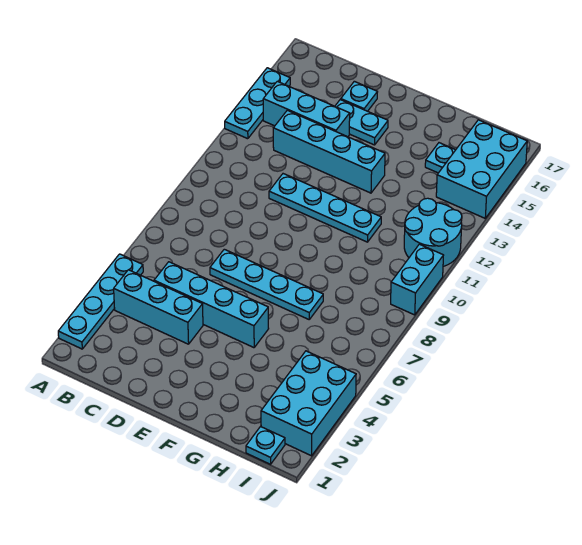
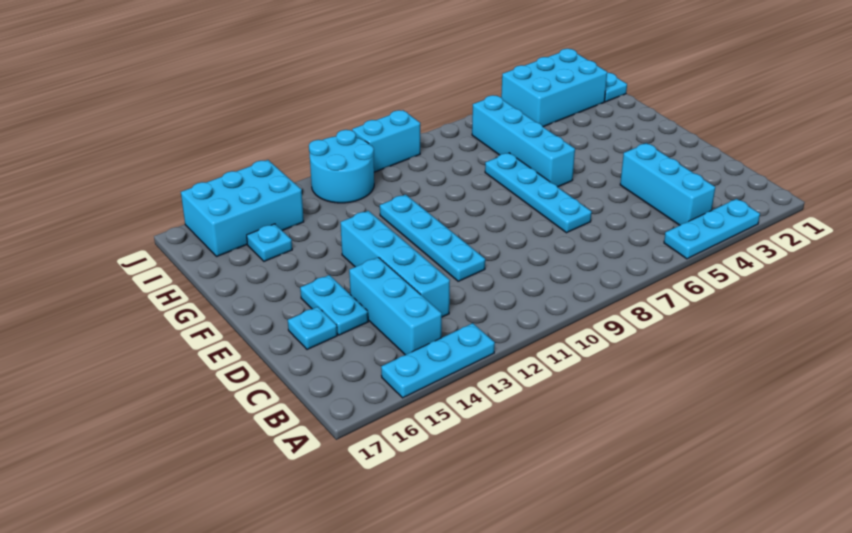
cyan plate A2:A5 level 1 -> cyan plate A3:A5 level 1
cyan brick C5:F5 level 1 -> cyan brick F6:I6 level 1

